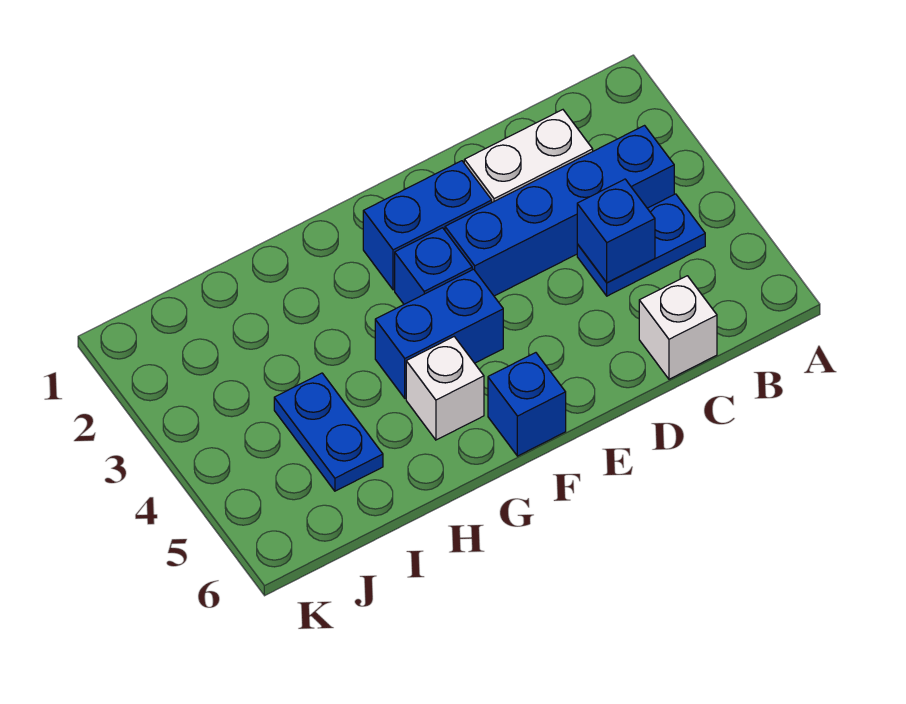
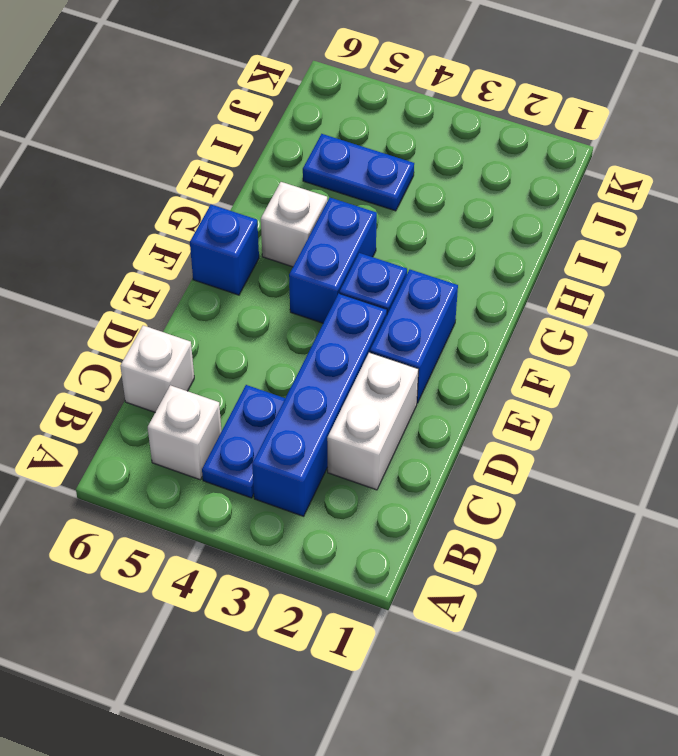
none -> white brick B5 level 1
blue brick C4 level 2 -> none

